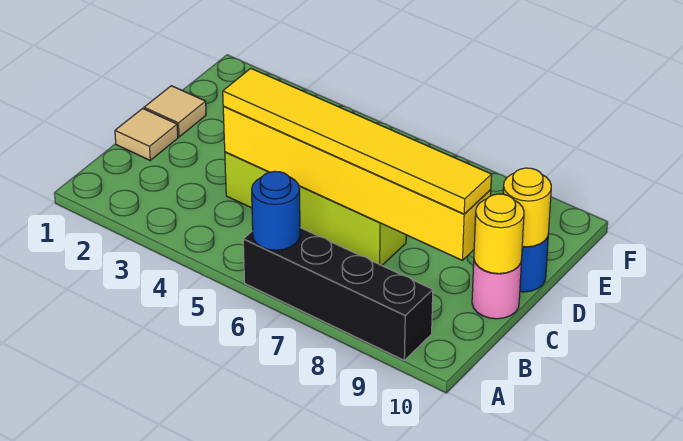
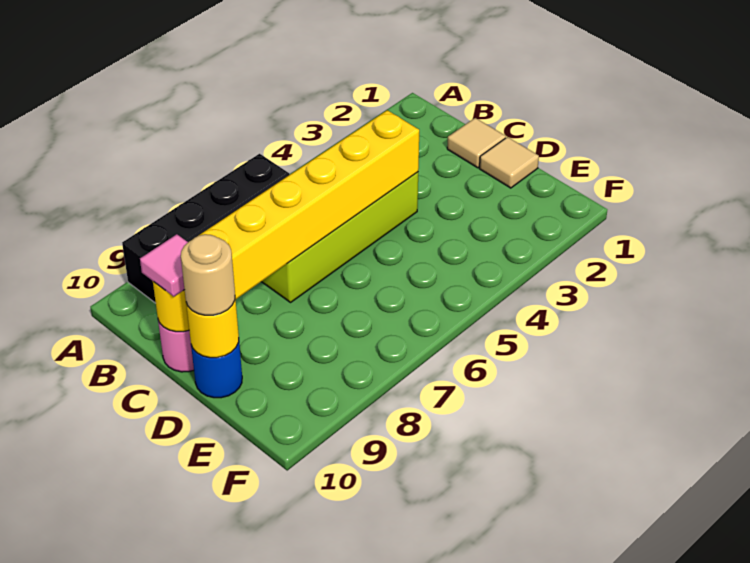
blue round brick A6 level 2 -> none
yellow tile C4:C9 level 3 -> none
none -> pink tile C10 level 3
none -> tan round brick D10 level 3

